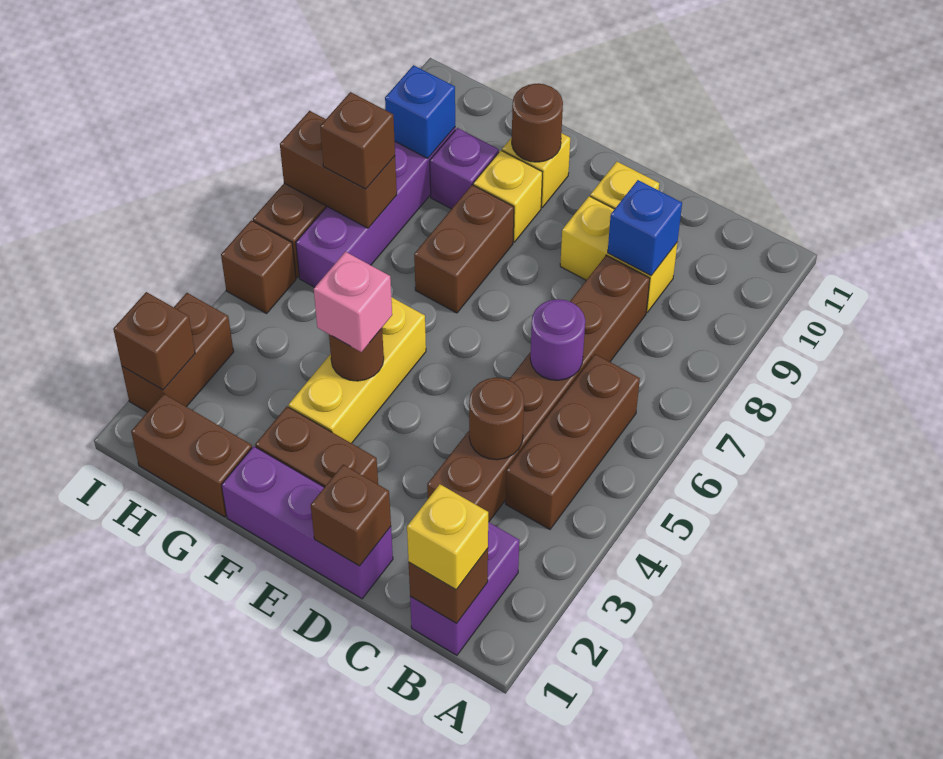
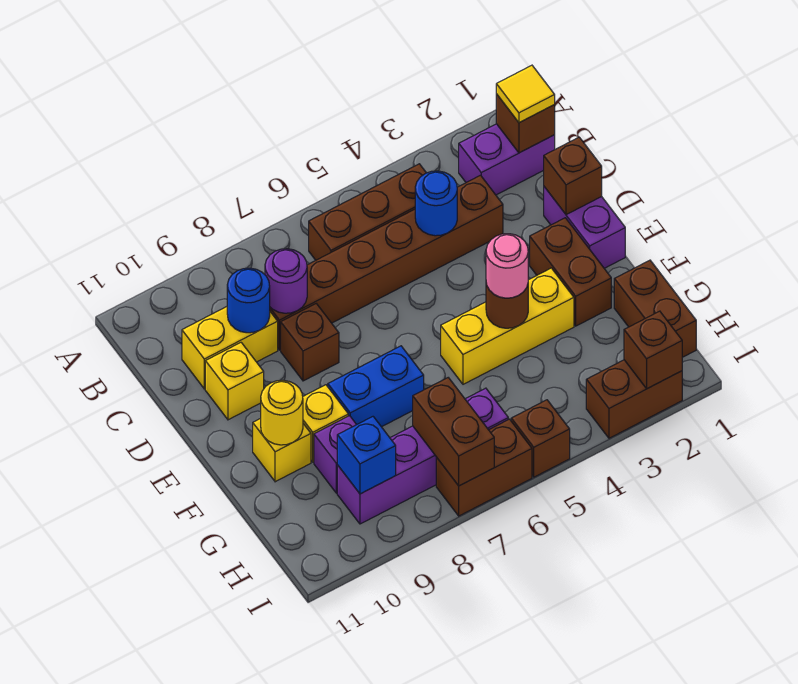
yellow brick B1 level 3 -> yellow tile B1 level 3
brown round brick C4 level 2 -> blue round brick C4 level 2
purple round brick C6 level 2 -> purple round brick C8 level 2
yellow brick C9:D9 level 1 -> yellow brick C9:C10 level 1
blue brick C9 level 2 -> blue round brick C9 level 2
purple brick D1:F1 level 1 -> purple brick D1:E1 level 1
pink brick F4 level 3 -> pink round brick F4 level 3
brown brick F7:F8 level 1 -> blue brick F7:F8 level 1
brown round brick F10 level 2 -> yellow round brick F10 level 2
brown brick H7 level 3 -> brown brick D8 level 1

